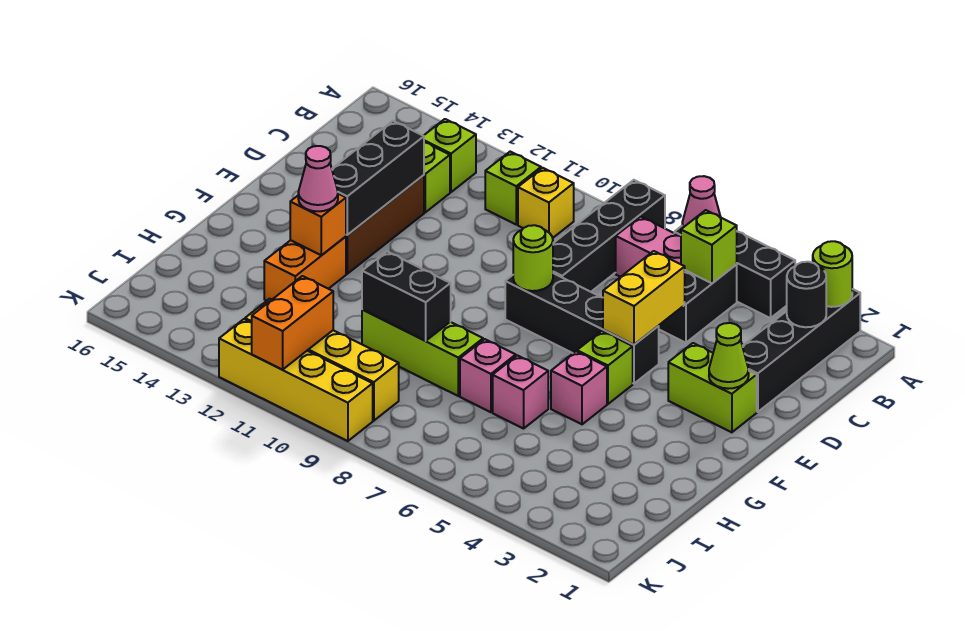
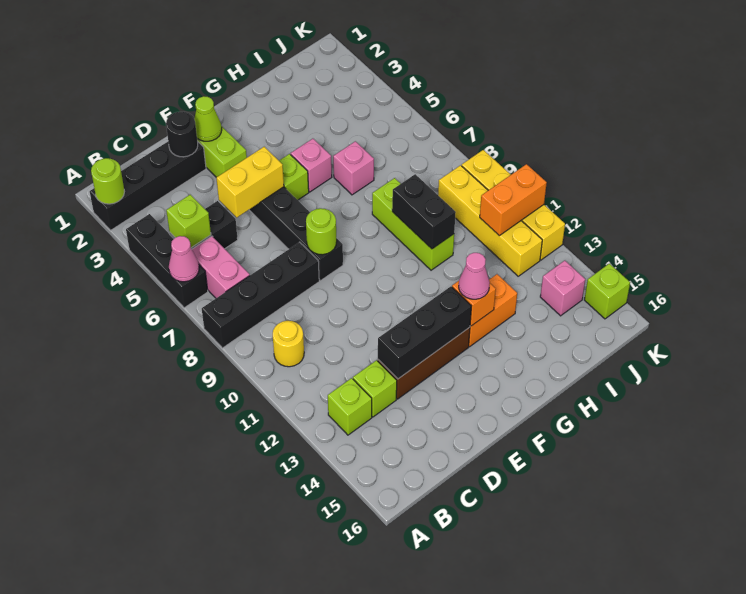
black round brick B2 level 2 -> black round brick D2 level 2
yellow brick B10 level 1 -> yellow round brick B10 level 1
lime brick B11 level 1 -> lime brick K15 level 1
pink brick H7 level 1 -> pink brick J14 level 1

